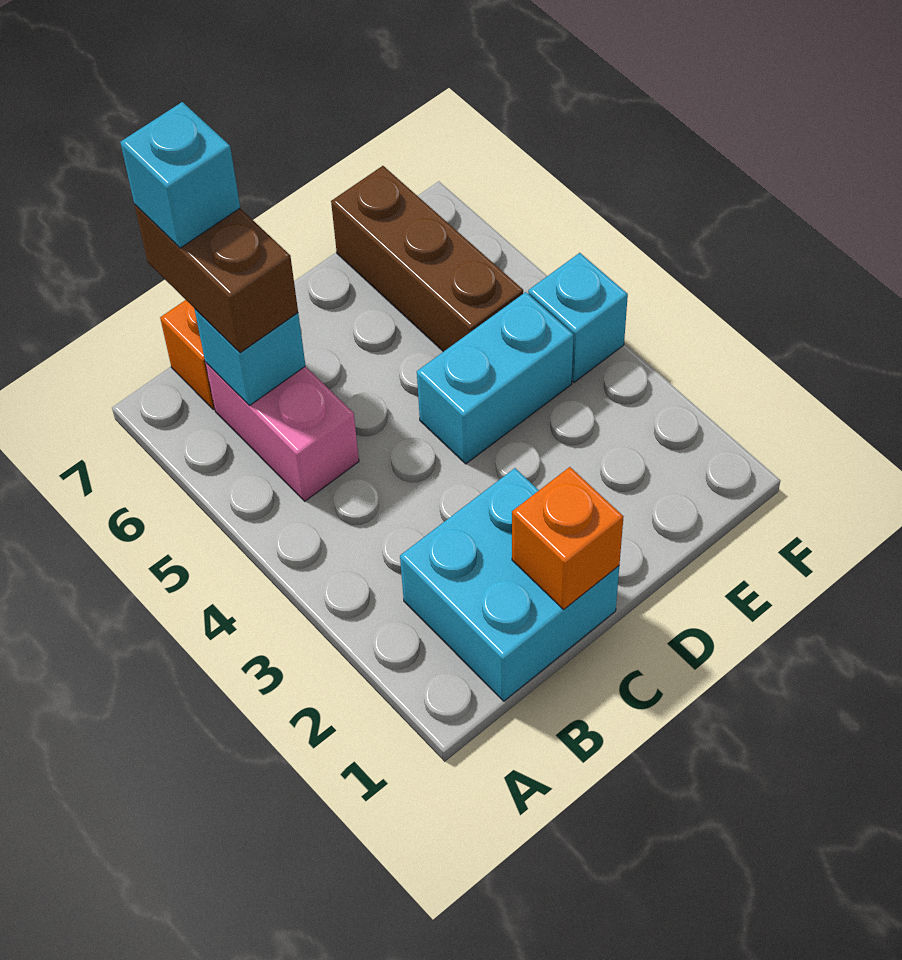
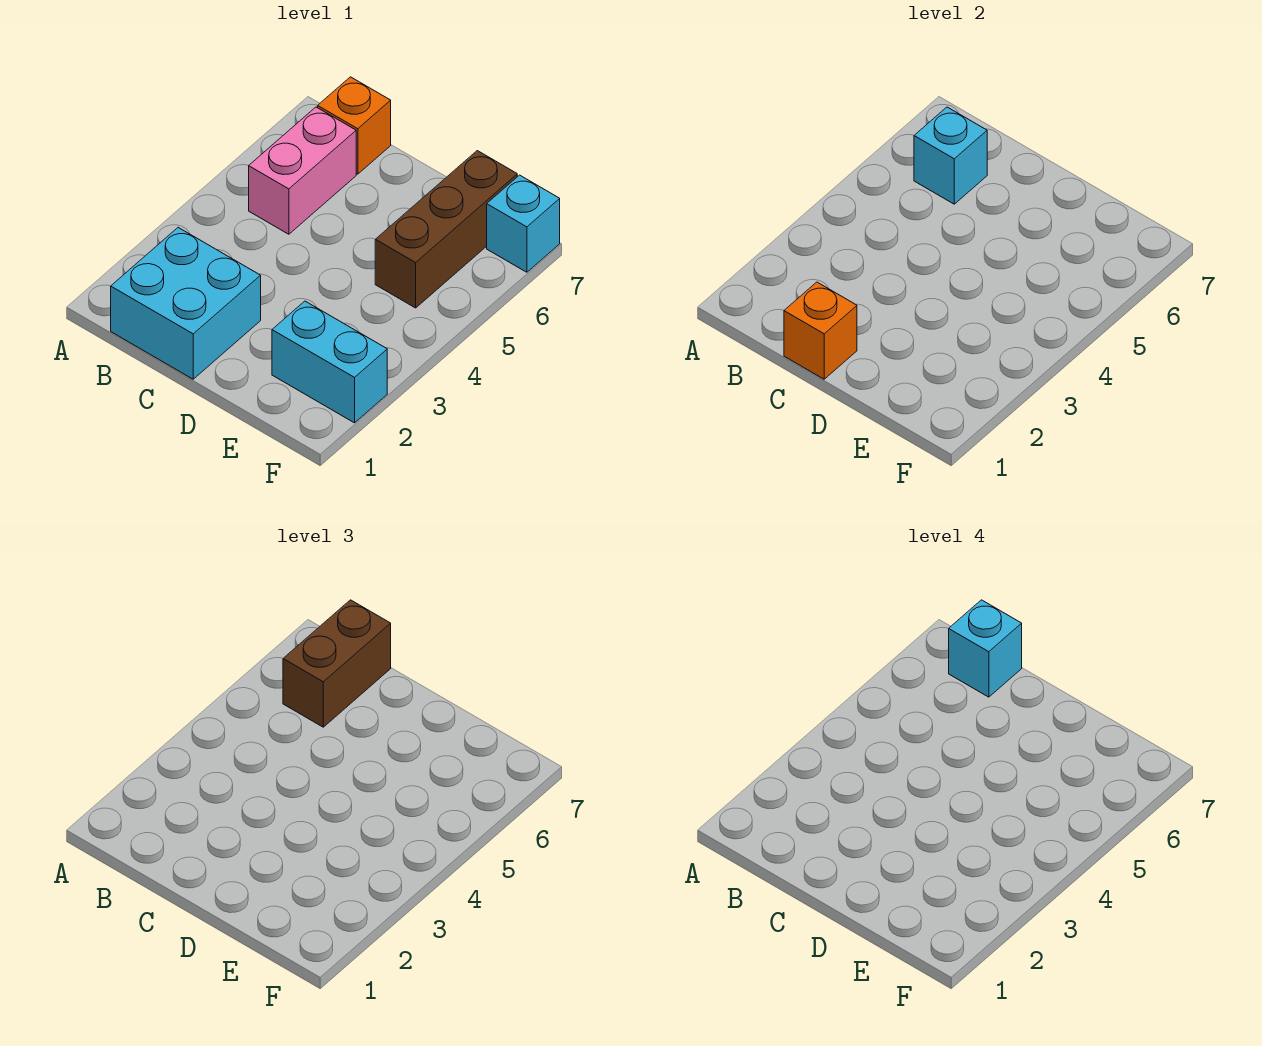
cyan brick D4:E4 level 1 -> cyan brick E2:F2 level 1
cyan brick F4 level 1 -> cyan brick F7 level 1

